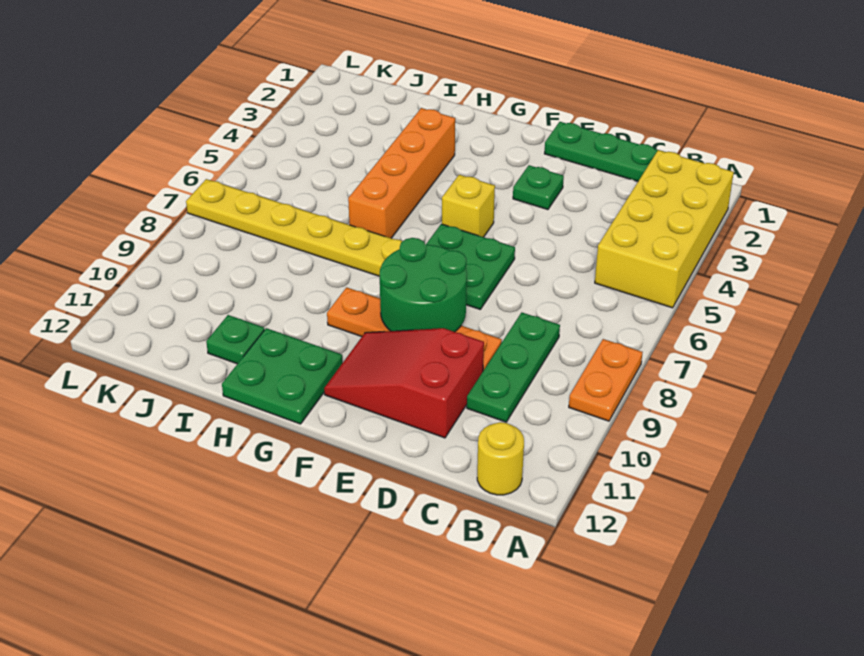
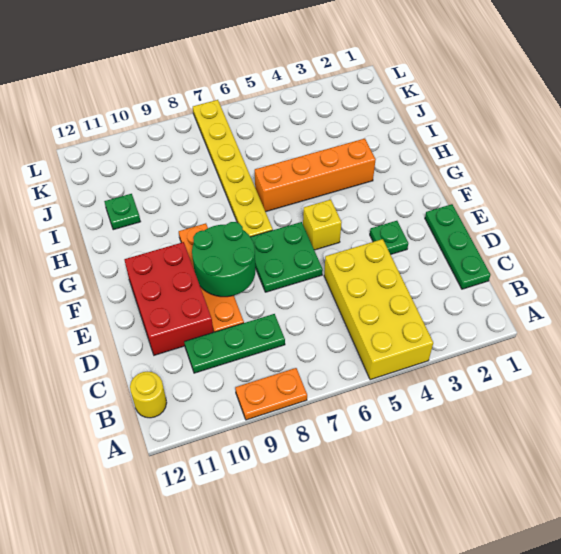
yellow brick A2:B5 level 1 -> yellow brick A4:D5 level 1
red slope D10:F11 level 1 top D -> red brick D10:F11 level 1
green plate G11:H12 level 1 -> none

